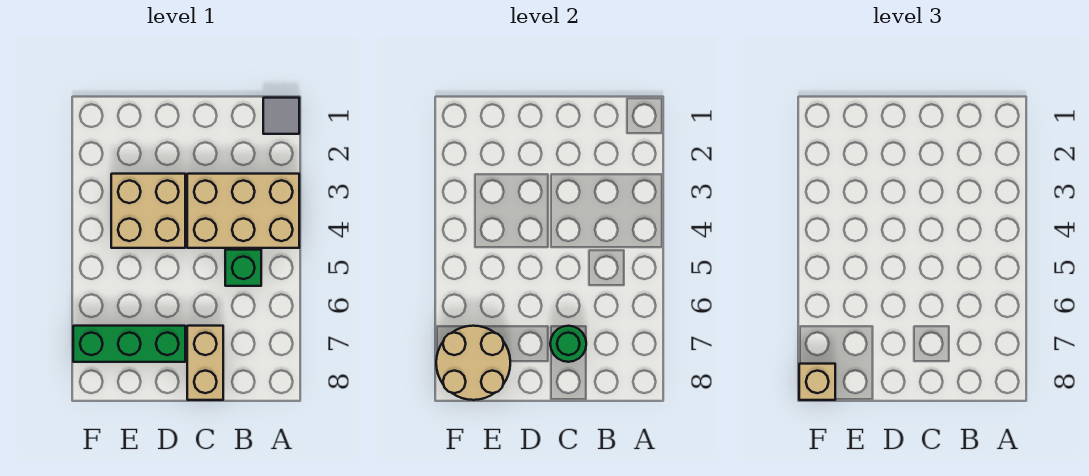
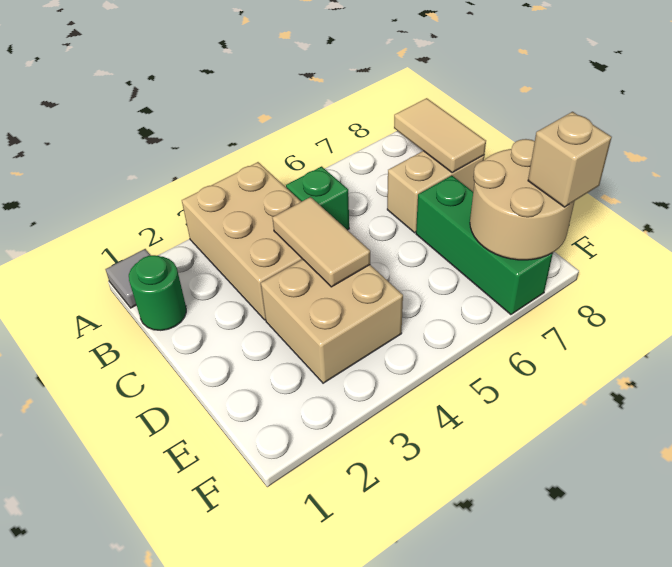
none -> tan tile B8:C8 level 2
none -> tan tile C4:D4 level 2
green round brick C7 level 2 -> green round brick B1 level 1

